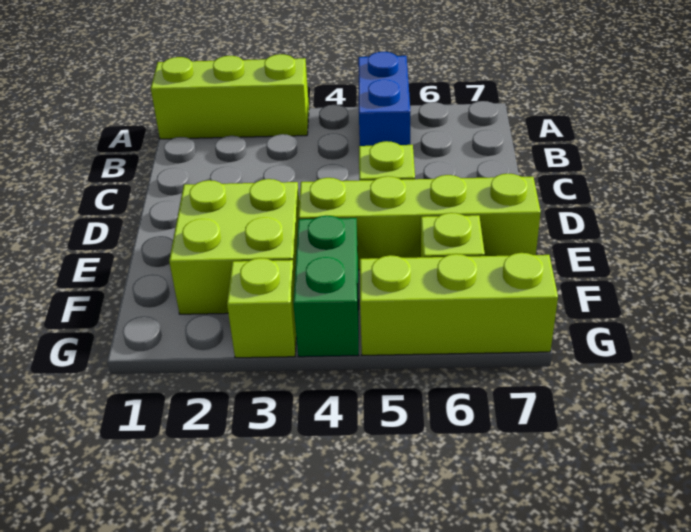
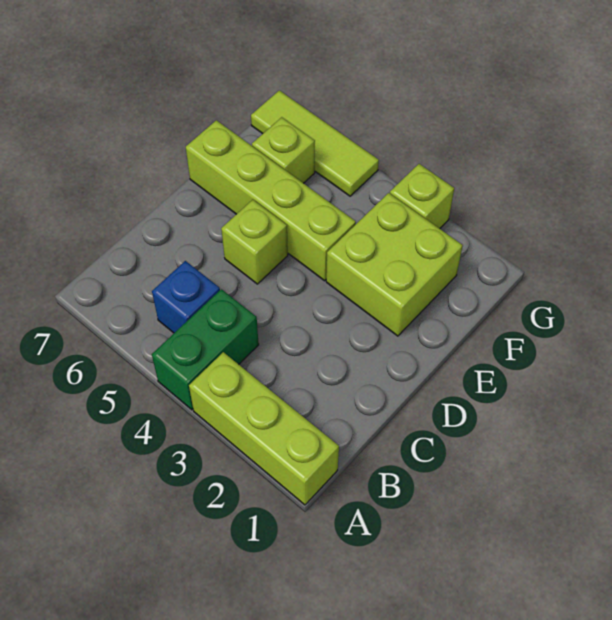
blue brick A5:B5 level 1 -> blue brick B5 level 1
green brick F4:G4 level 1 -> green brick A4:B4 level 1
lime brick G5:G7 level 1 -> lime tile G5:G7 level 1

